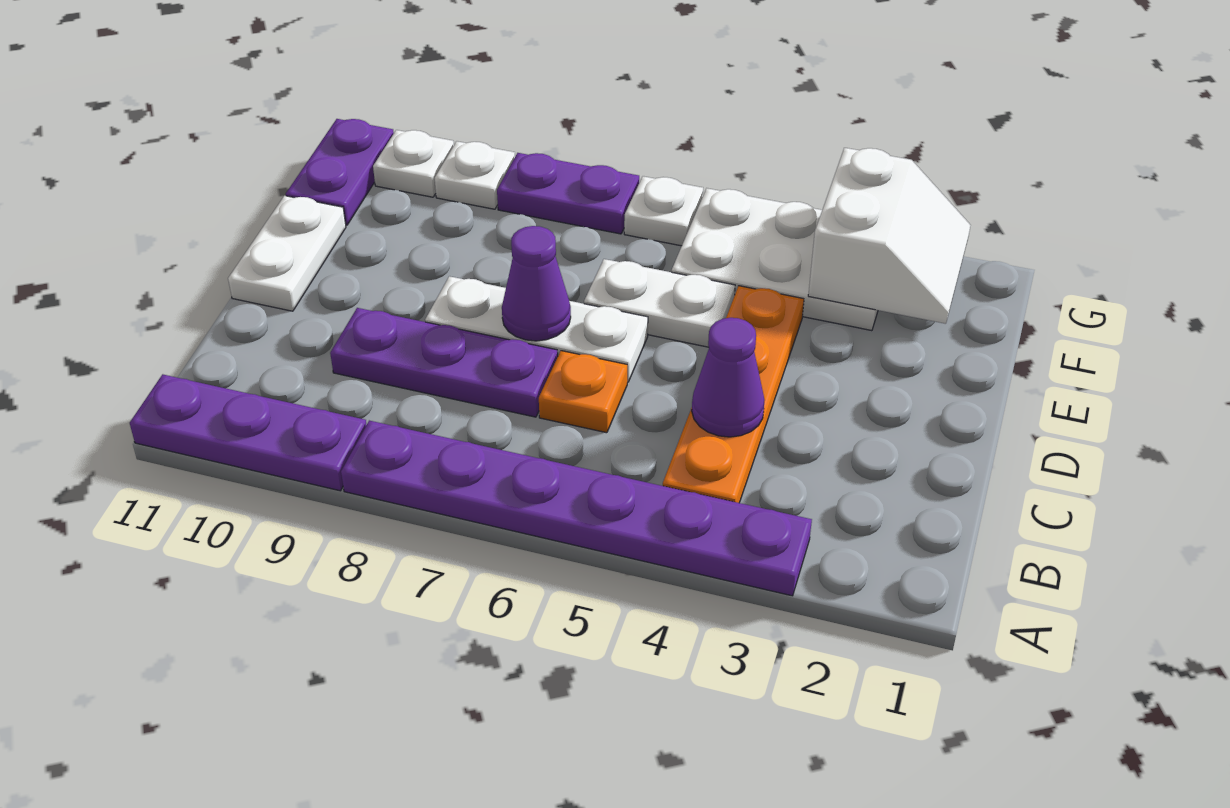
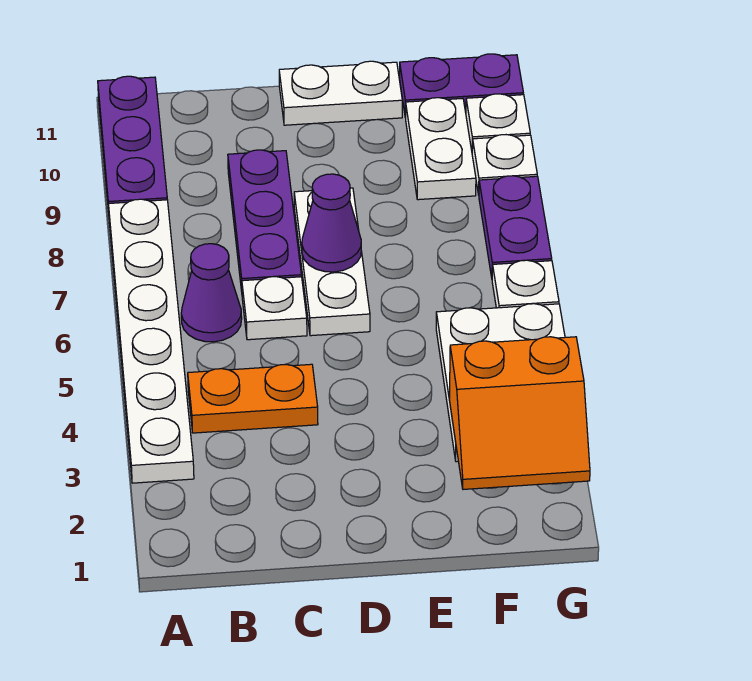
purple plate A3:A8 level 1 -> white plate A3:A8 level 1
orange plate B4:E4 level 1 -> orange plate B4:C4 level 1
purple cone C4 level 2 -> purple cone B6 level 1
orange plate C6 level 1 -> white plate C6 level 1
white plate E5:E6 level 1 -> white plate F9:F10 level 1
white slope F2:G3 level 2 top 3 -> orange slope F2:G3 level 2 top 3

